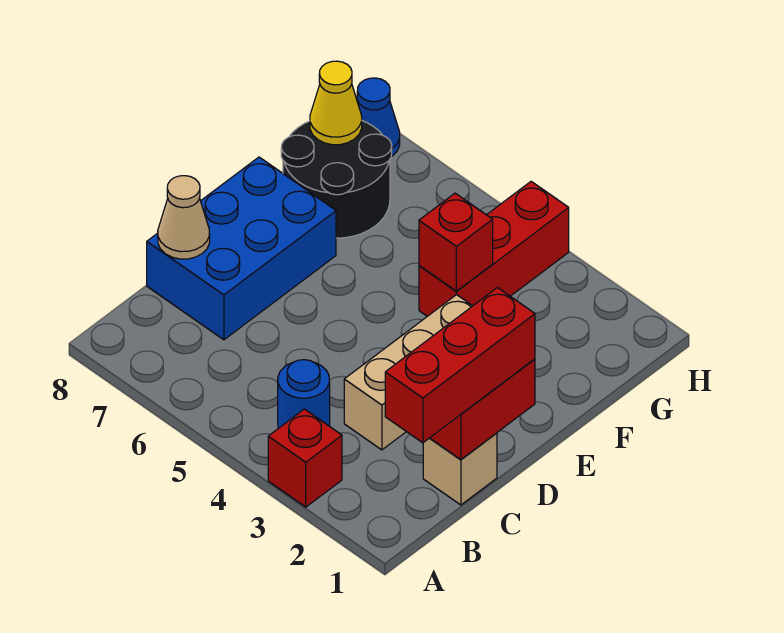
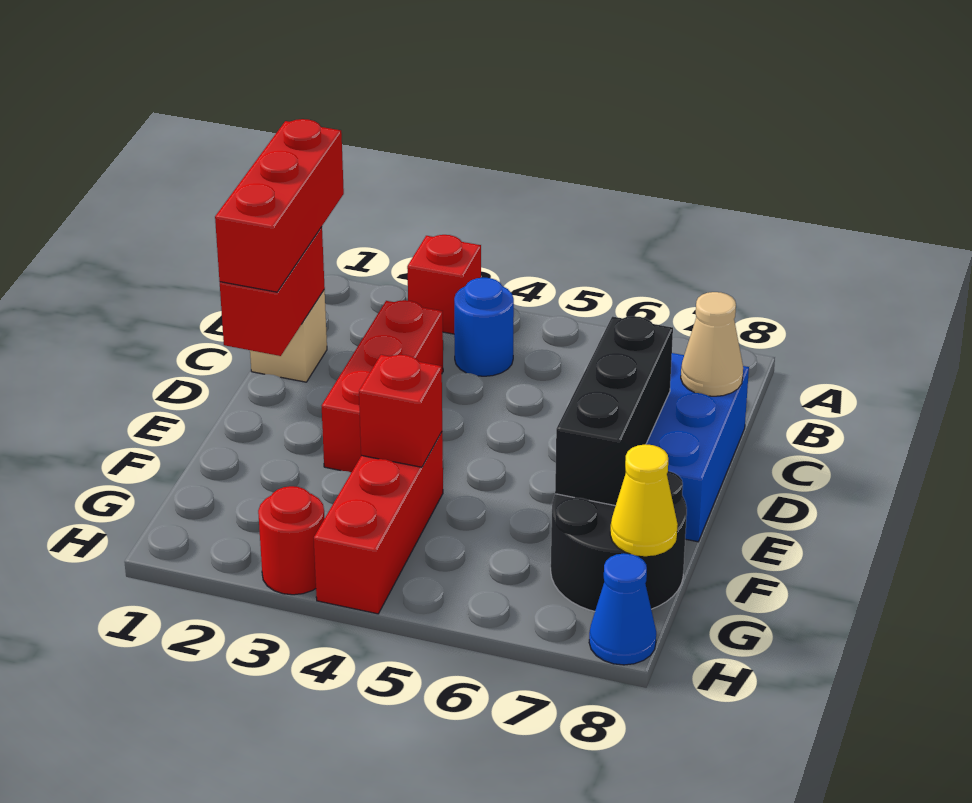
tan brick C3:E3 level 1 -> red brick C3:E3 level 1
none -> black brick D7:F7 level 2
none -> red round brick H3 level 1

